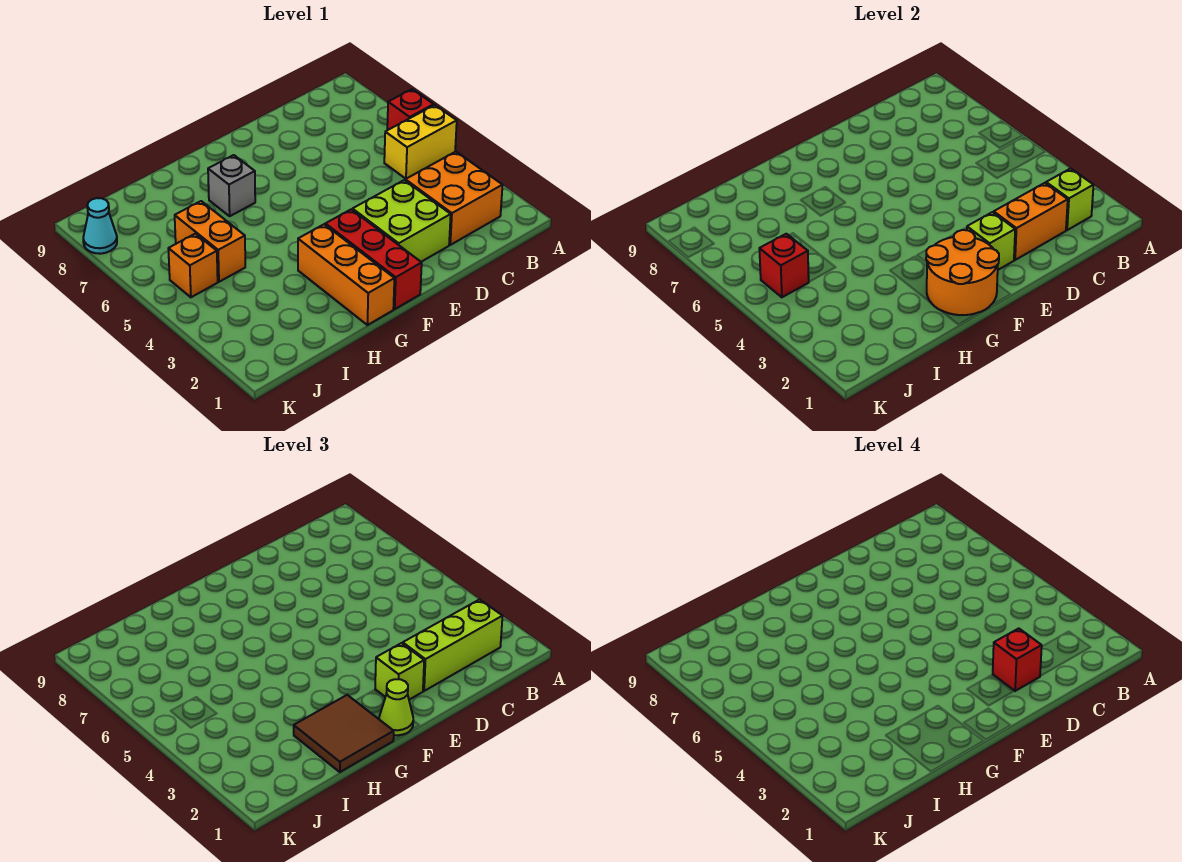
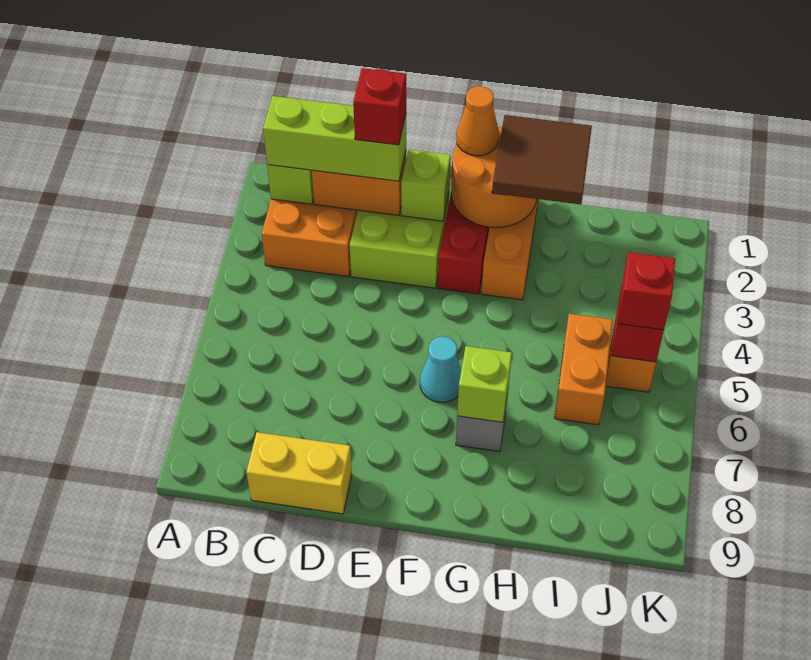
yellow brick A5:B5 level 1 -> yellow brick C9:D9 level 1
red brick A6 level 1 -> red brick J5 level 3
lime brick E2 level 3 -> lime brick G7 level 2
lime cone F1 level 3 -> orange cone F1 level 3
cyan cone K8 level 1 -> cyan cone F6 level 1

